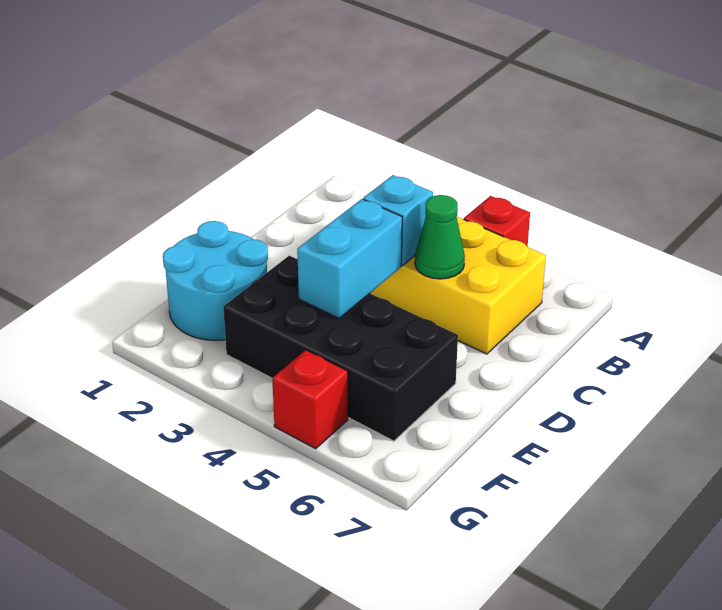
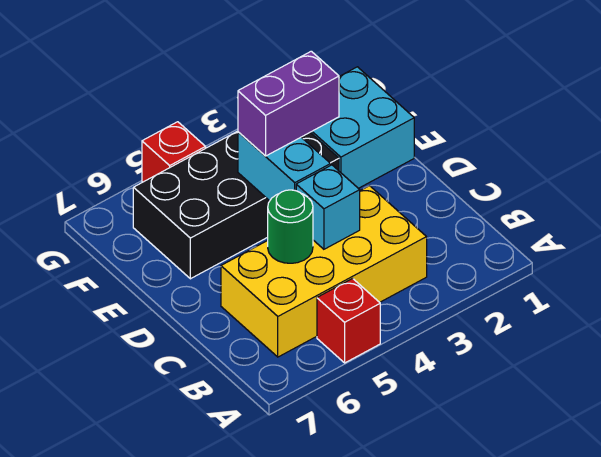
green cone C5 level 2 -> green round brick C5 level 2
cyan round brick E1:F2 level 1 -> cyan brick E1:F2 level 1
none -> purple brick E3:E4 level 3

